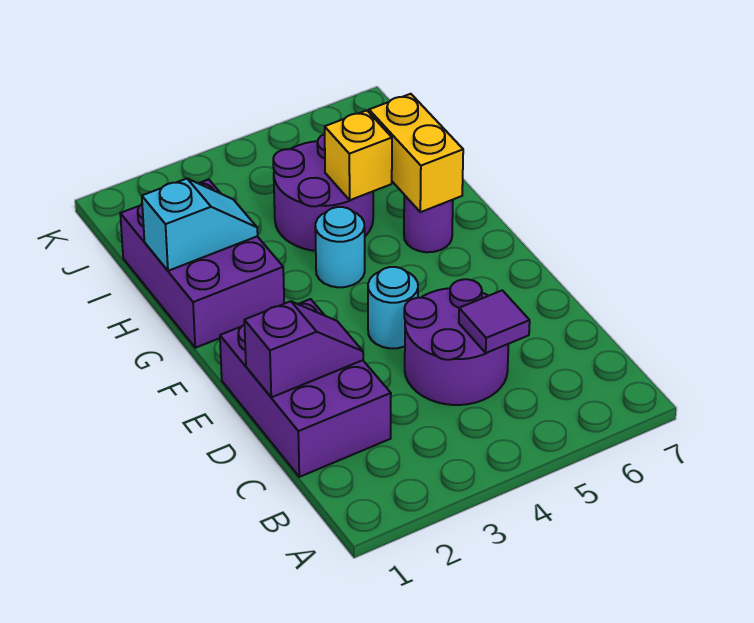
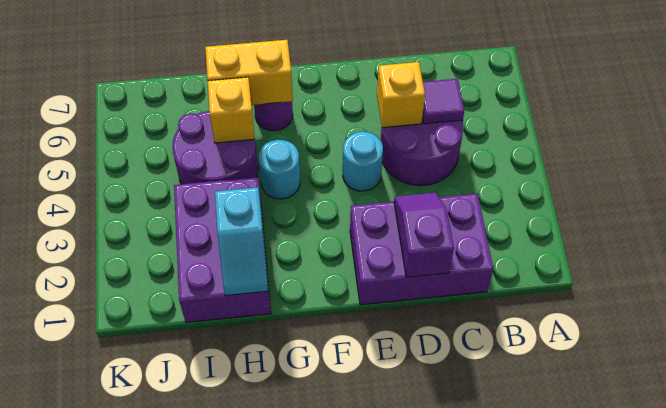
none -> yellow brick D5 level 2
purple brick G1:I2 level 1 -> purple brick H1:I3 level 1
cyan slope H1:H2 level 2 top 1 -> cyan slope H1:H2 level 2 top 2

